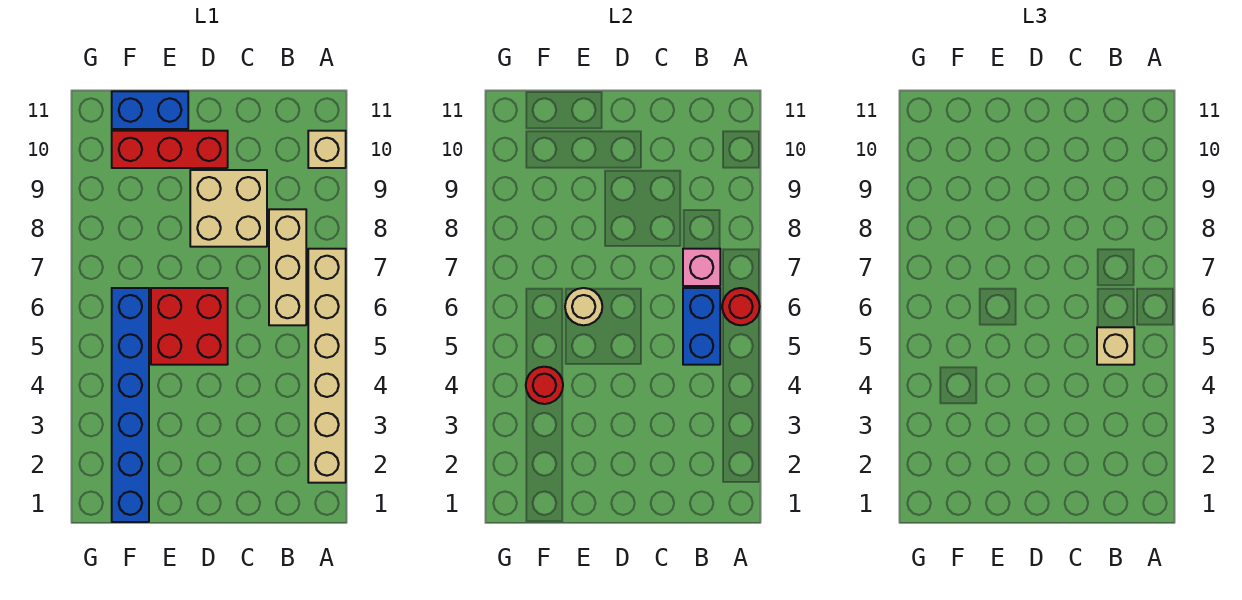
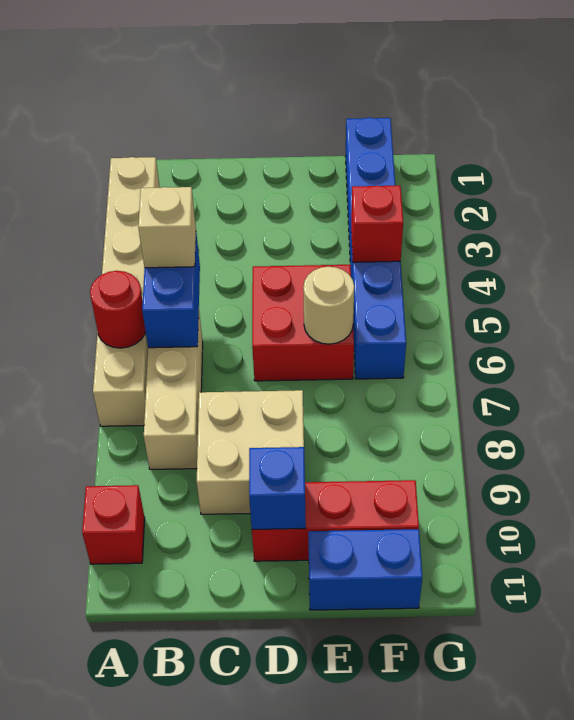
tan brick A10 level 1 -> red brick A10 level 1
pink brick B7 level 2 -> none
none -> blue brick D10 level 2
red round brick F4 level 2 -> red brick F4 level 2

